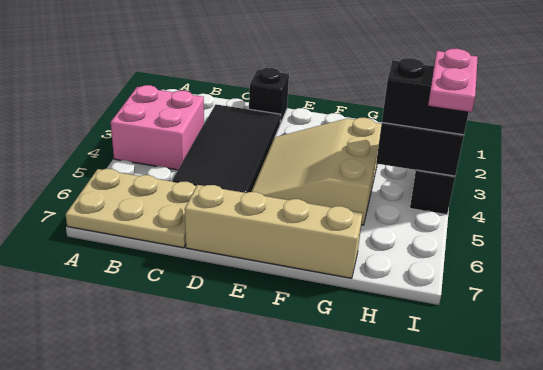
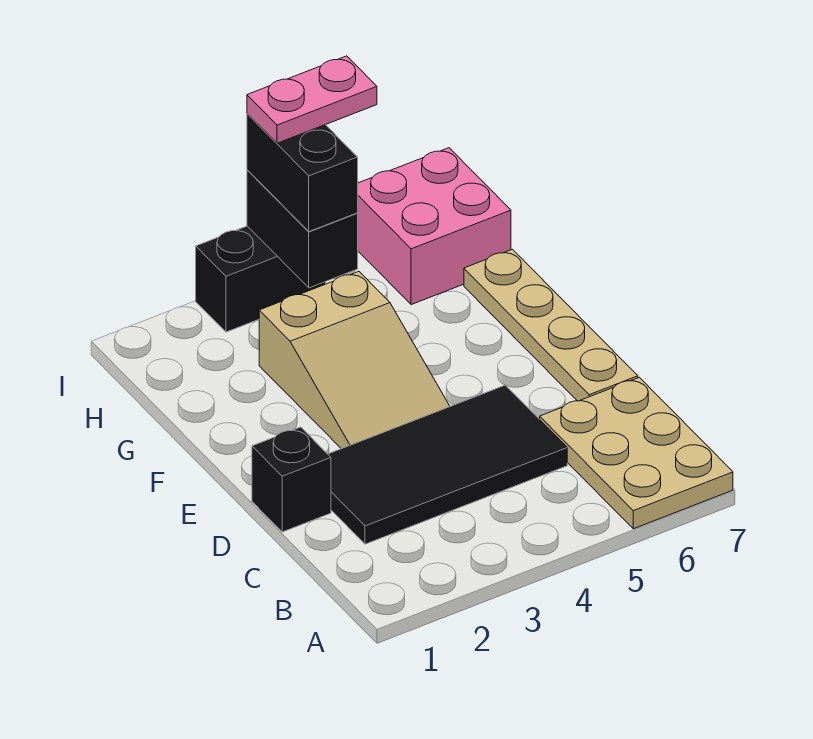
pink brick A3:B4 level 1 -> pink brick H6:I7 level 1
tan brick D7:G7 level 1 -> tan plate D7:G7 level 1
tan slope E3:G5 level 1 top G -> tan slope E3:G4 level 1 top G

